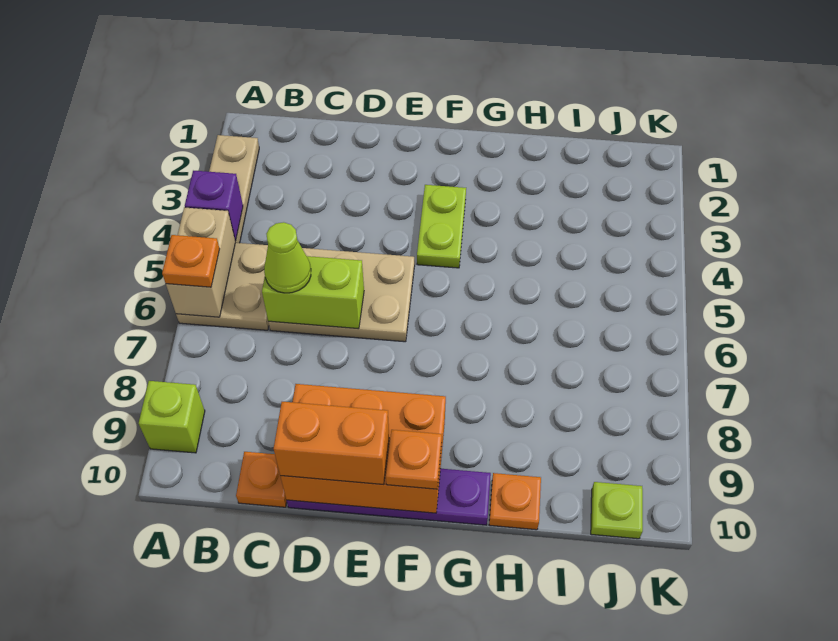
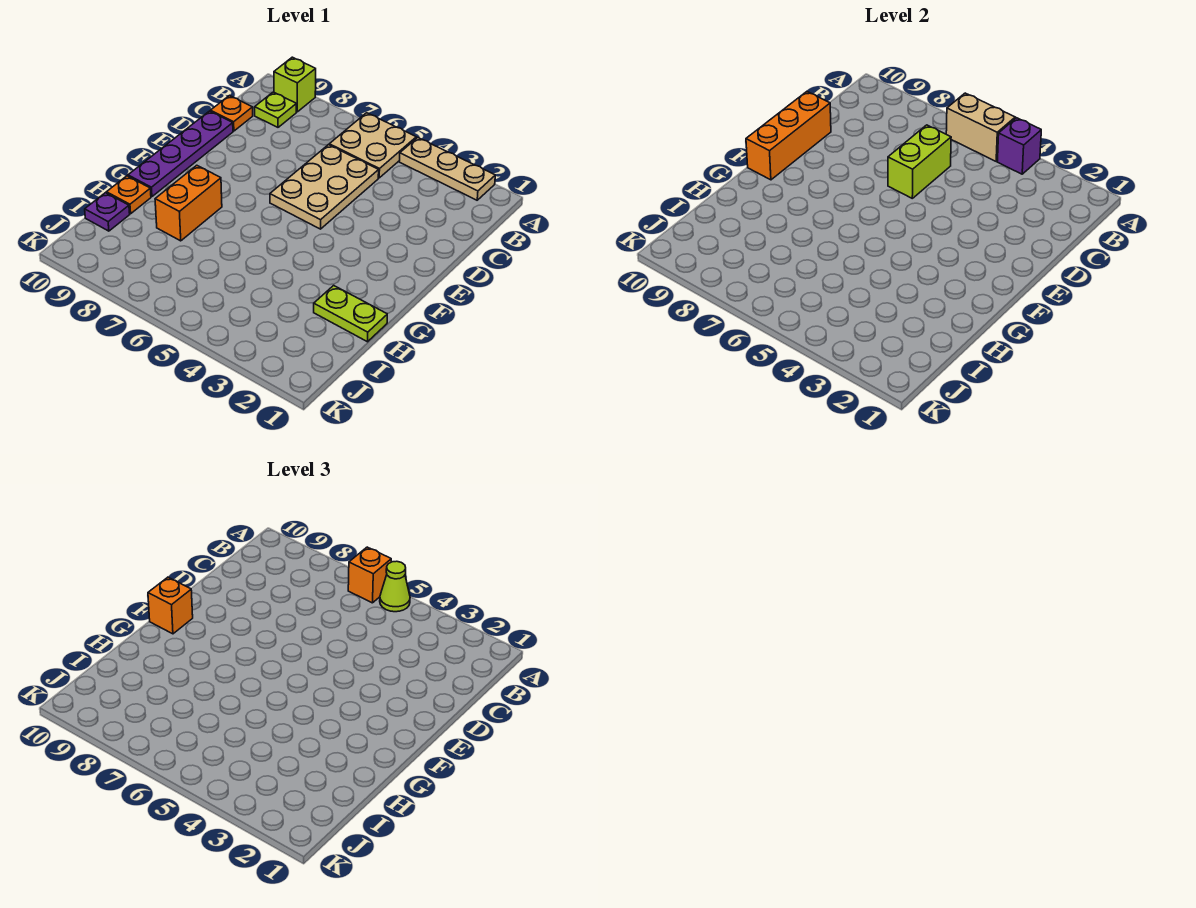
orange plate A6 level 3 -> orange brick A6 level 3
lime cone C6 level 3 -> lime cone A5 level 3
orange brick D9:F10 level 2 -> orange brick D10:F10 level 2
orange brick D10:E10 level 3 -> orange brick G8:H8 level 1
lime plate F3:F4 level 1 -> lime plate H1:H2 level 1
orange plate F10 level 3 -> orange brick F10 level 3
none -> purple plate I10 level 1
lime plate J10 level 1 -> lime plate B9 level 1

